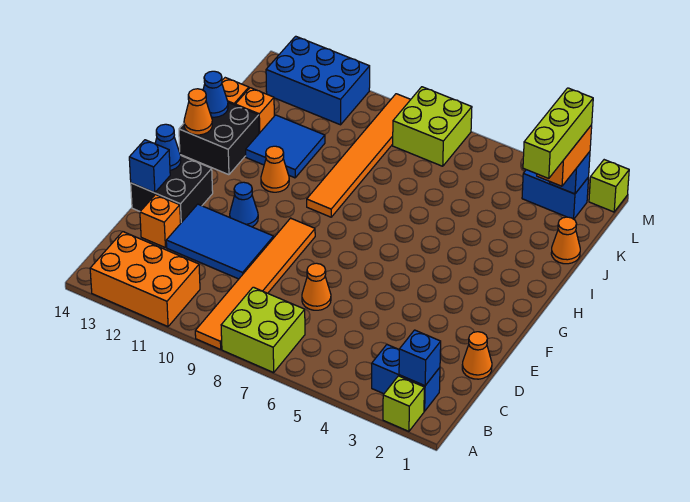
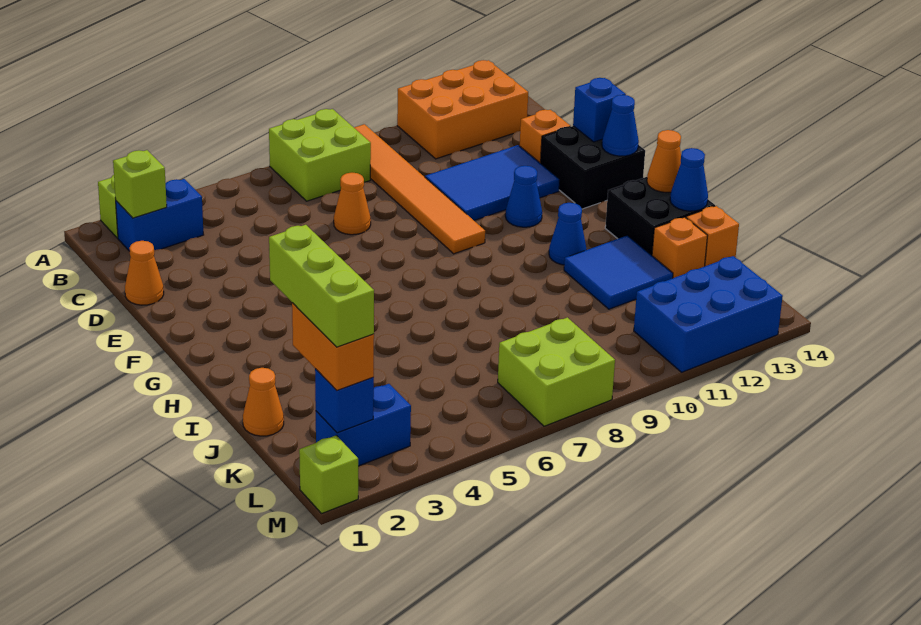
blue brick B2 level 2 -> lime brick B2 level 2
orange tile H9:M9 level 1 -> none
orange cone H11 level 1 -> blue cone H11 level 1

